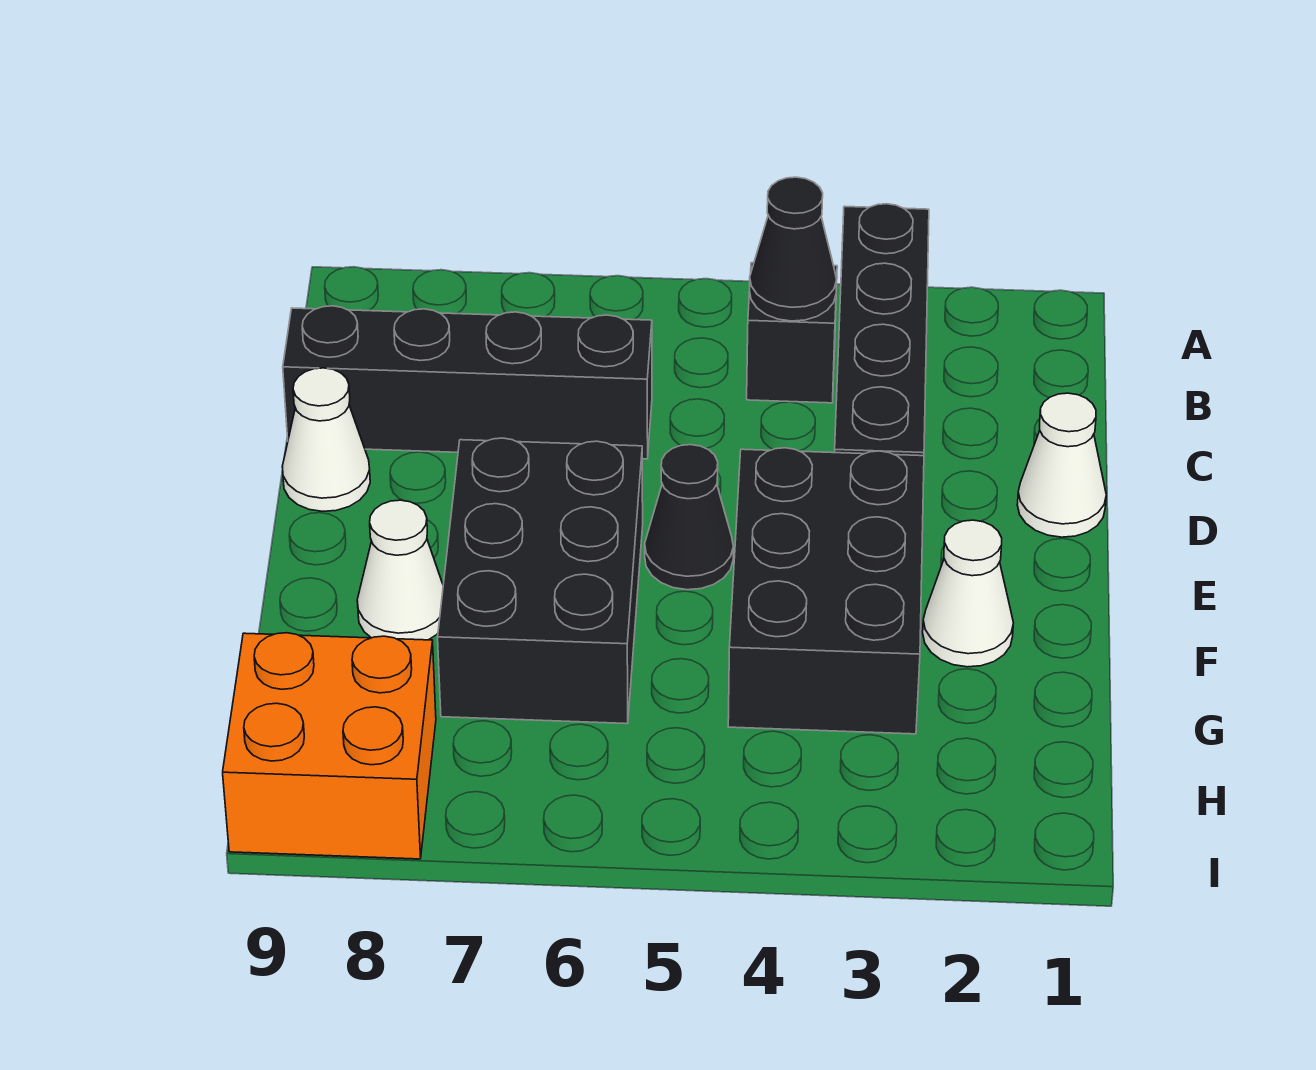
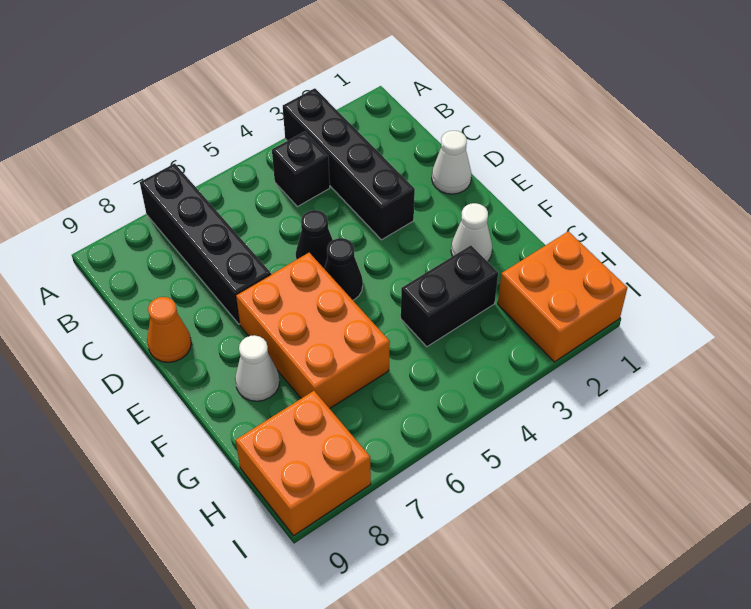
black cone B4 level 2 -> black cone D5 level 1
black brick C6:C9 level 1 -> black brick A7:D7 level 1
white cone D9 level 1 -> orange cone D9 level 1
black brick E3:G4 level 1 -> black brick G3:G4 level 1
black brick E6:G7 level 1 -> orange brick E6:G7 level 1
none -> orange brick H1:I2 level 1

